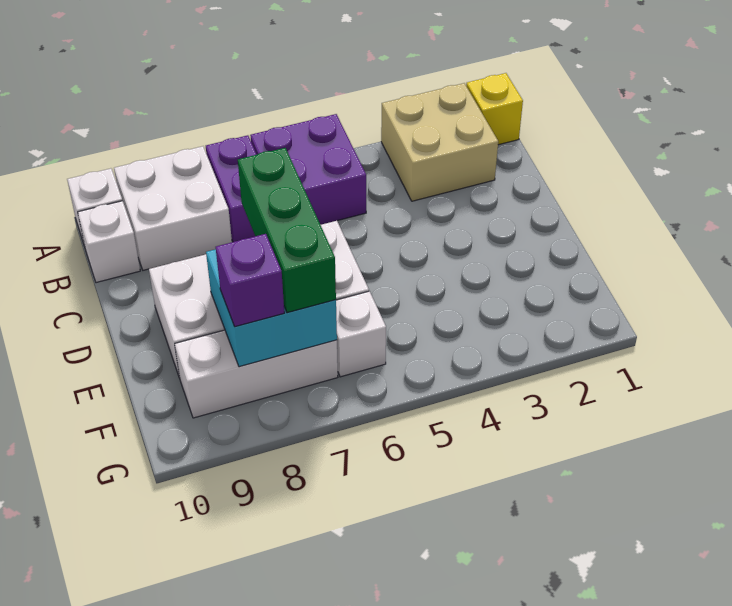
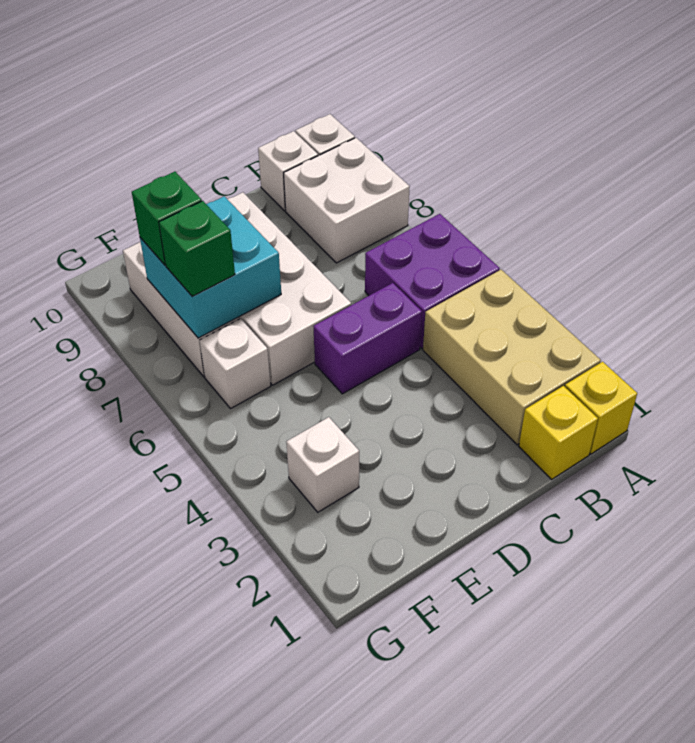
tan brick A2:B3 level 1 -> tan brick A2:B4 level 1
purple brick A7:B7 level 1 -> purple brick C5:D5 level 1
none -> yellow brick B1 level 1
green brick D7:F7 level 3 -> green brick F7 level 3
none -> white brick F3 level 1
purple brick F8 level 3 -> green brick F8 level 3

